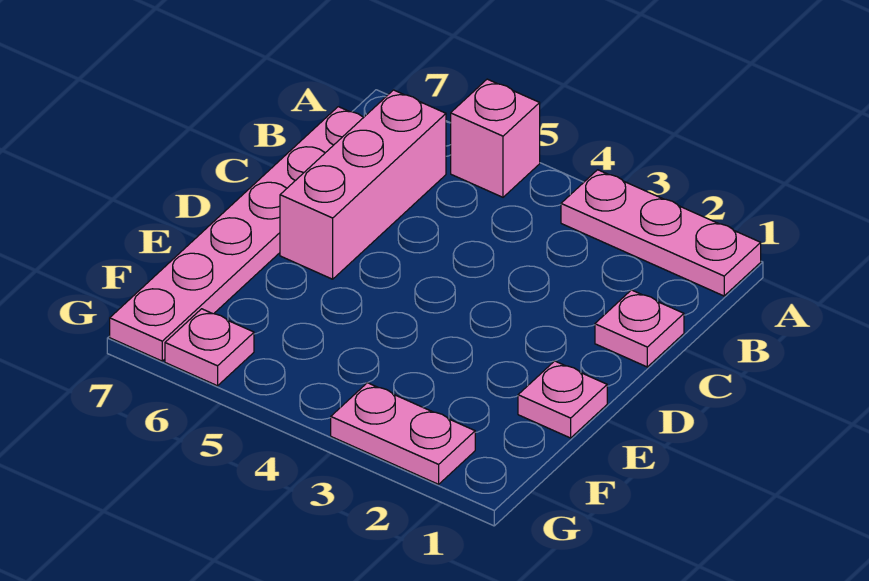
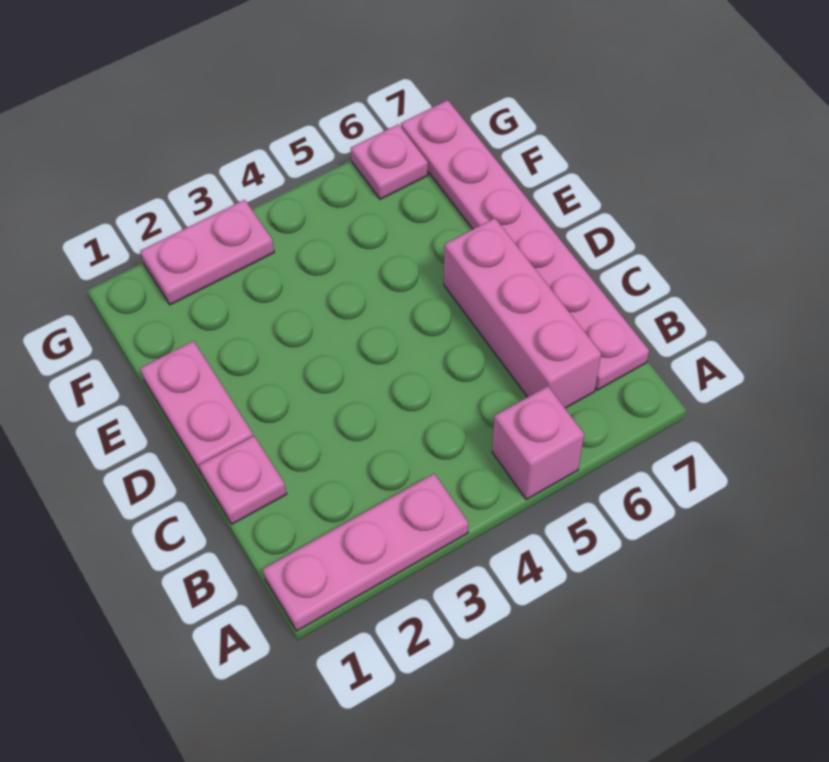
pink plate E1 level 1 -> pink plate D1:E1 level 1

